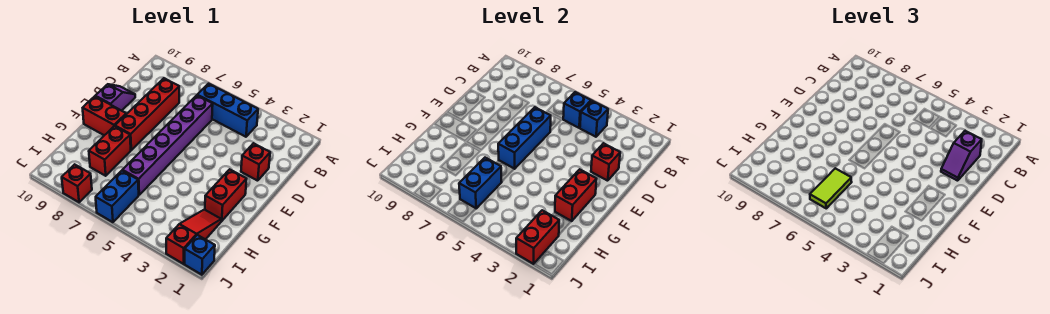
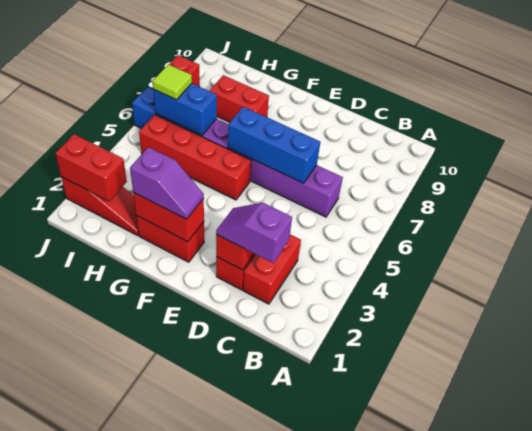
blue brick B4:B6 level 1 -> none
blue brick B4 level 2 -> none
blue brick B5 level 2 -> none
red brick C8:F8 level 1 -> red brick F5:I5 level 1
purple slope D10:E10 level 1 top E -> purple slope F2:G2 level 3 top G
red brick F9:F10 level 1 -> red brick C2:C3 level 1
lime tile H6:I6 level 3 -> lime tile I6 level 3
blue brick J1 level 1 -> none

